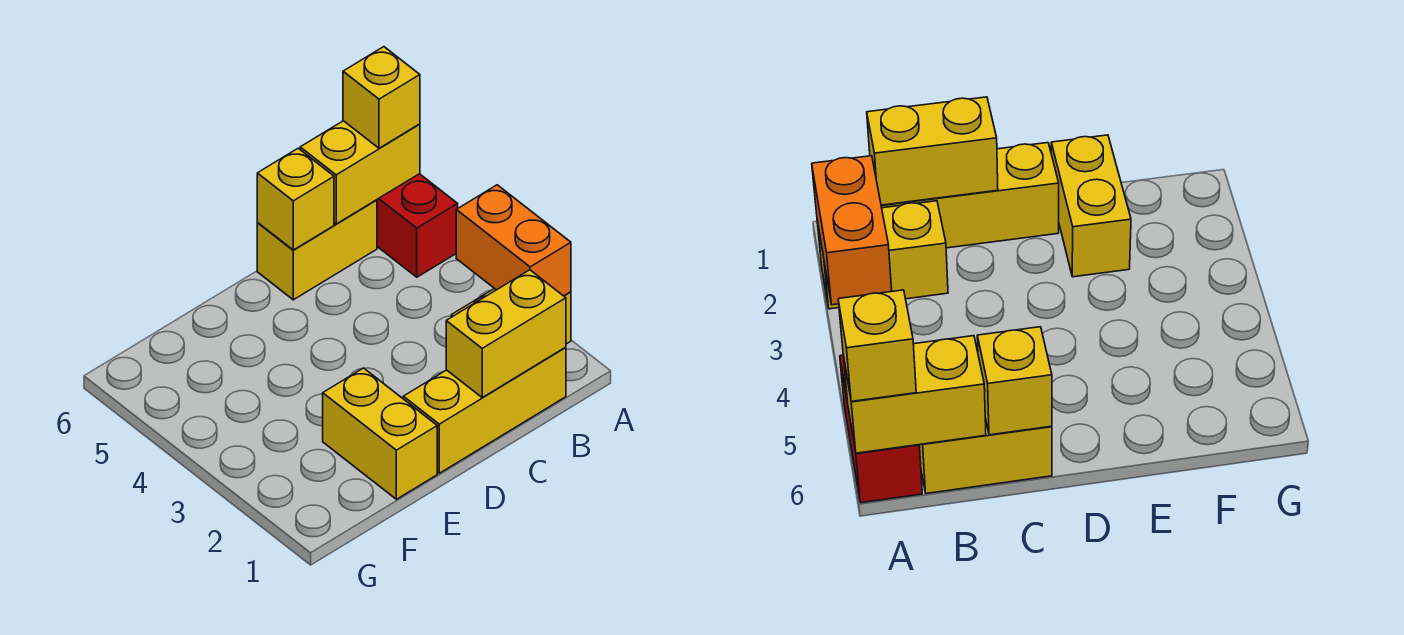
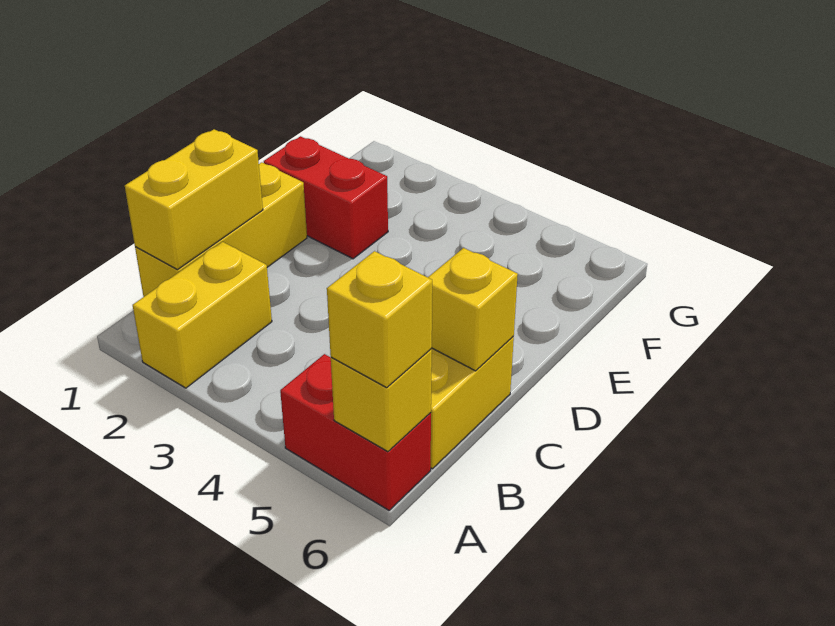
orange brick A2:A3 level 2 -> none
yellow brick A6:B6 level 2 -> yellow brick A6 level 2
yellow brick E1:E2 level 1 -> red brick E1:E2 level 1

